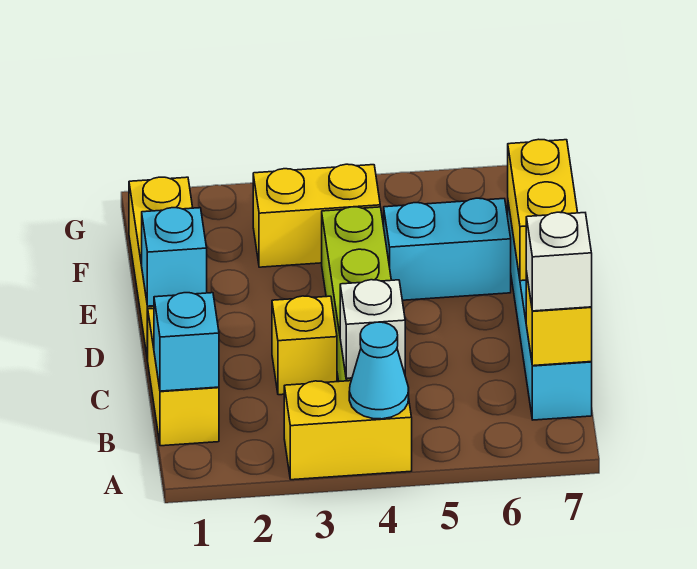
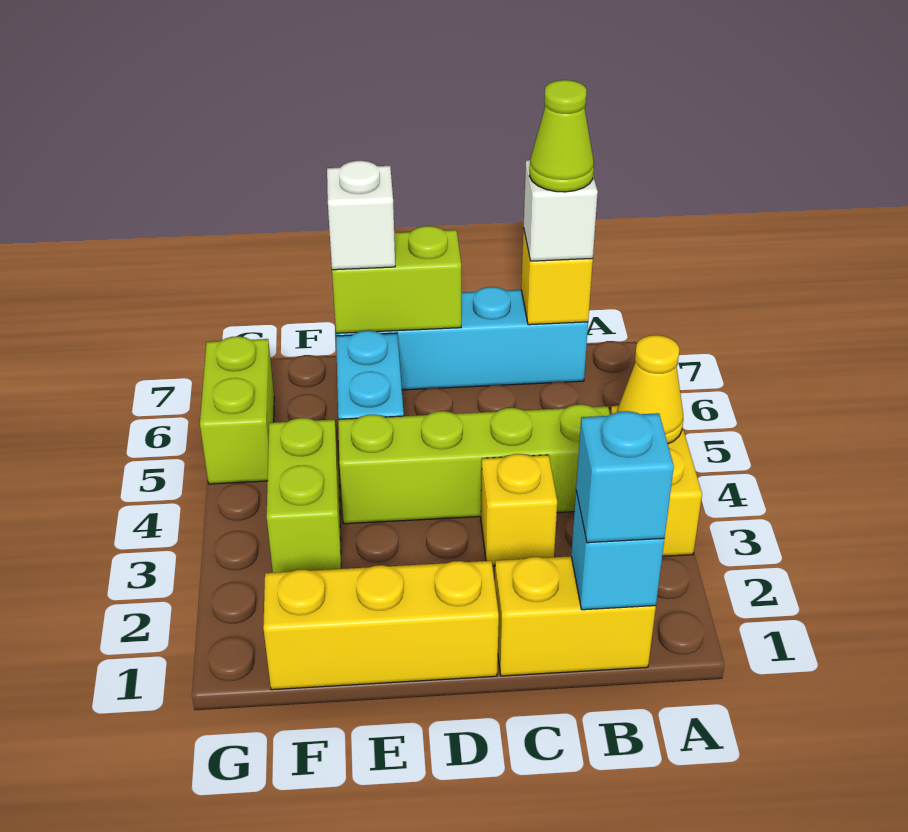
cyan cone A4 level 2 -> yellow cone A4 level 2
white brick B4 level 2 -> white brick E7 level 3
none -> lime cone B7 level 4
cyan brick D1 level 2 -> cyan brick B1 level 3
yellow brick D7:E7 level 2 -> lime brick D7:E7 level 2
yellow brick F3:F4 level 1 -> lime brick F3:F4 level 1
none -> lime brick G5:G6 level 1

